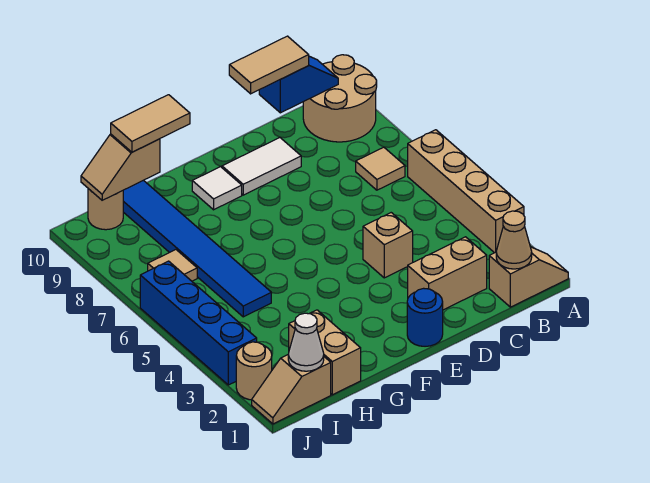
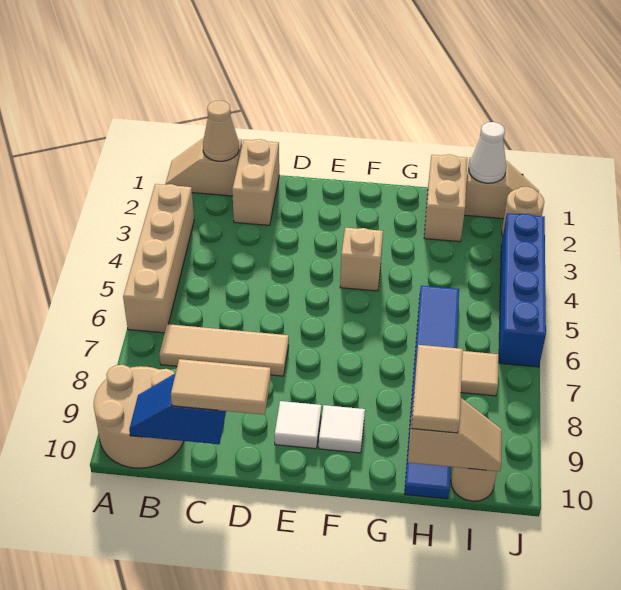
tan tile B7 level 1 -> tan tile B7:D7 level 1
tan brick C2:D2 level 1 -> tan brick C1:C2 level 1
tan brick D4 level 1 -> tan brick F4 level 1
white tile D9:E9 level 1 -> white tile E9 level 1
blue round brick E1 level 1 -> none
tan tile G10:H10 level 3 -> tan tile H9:H10 level 3

